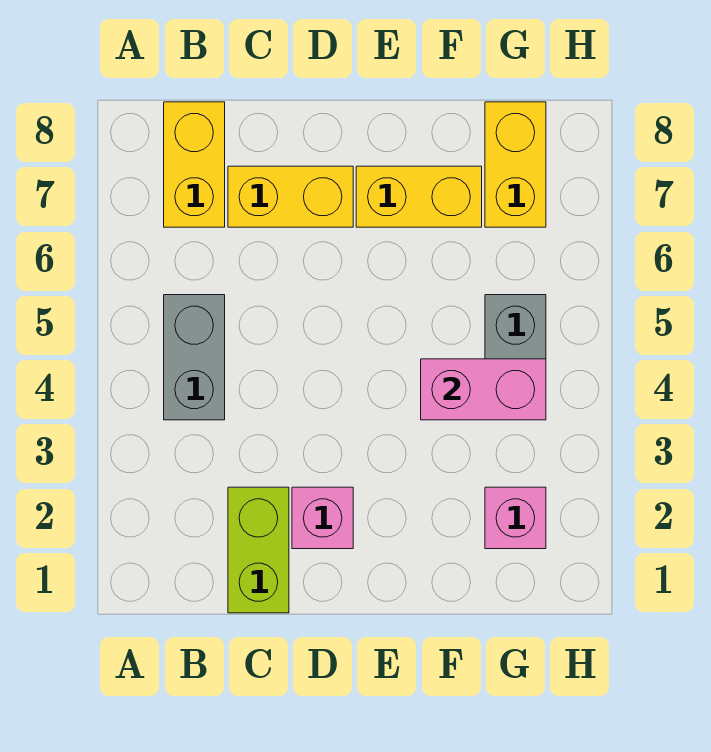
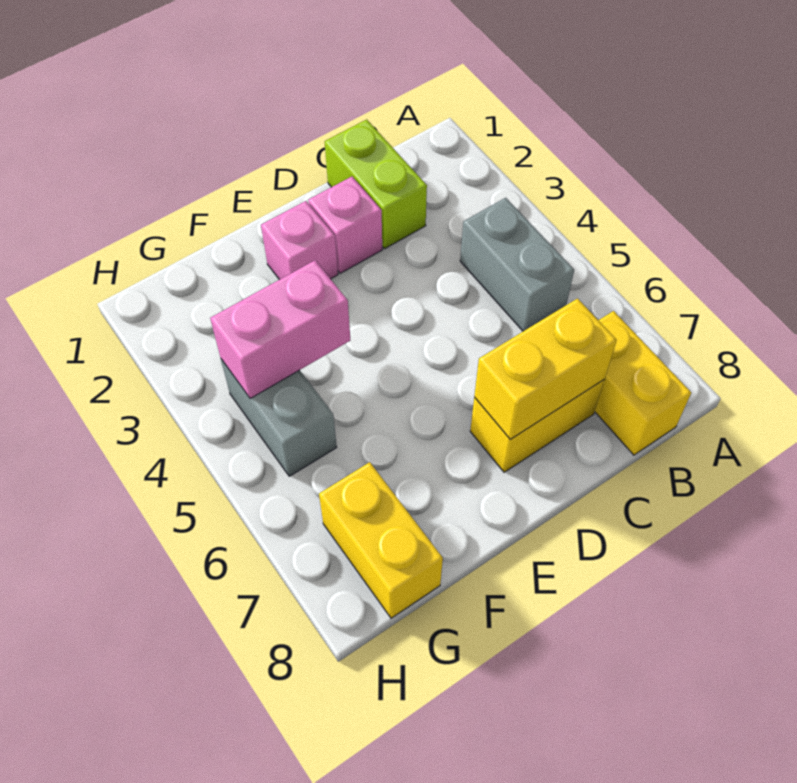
yellow brick E7:F7 level 1 -> yellow brick C7:D7 level 2
pink brick G2 level 1 -> pink brick E2 level 1

